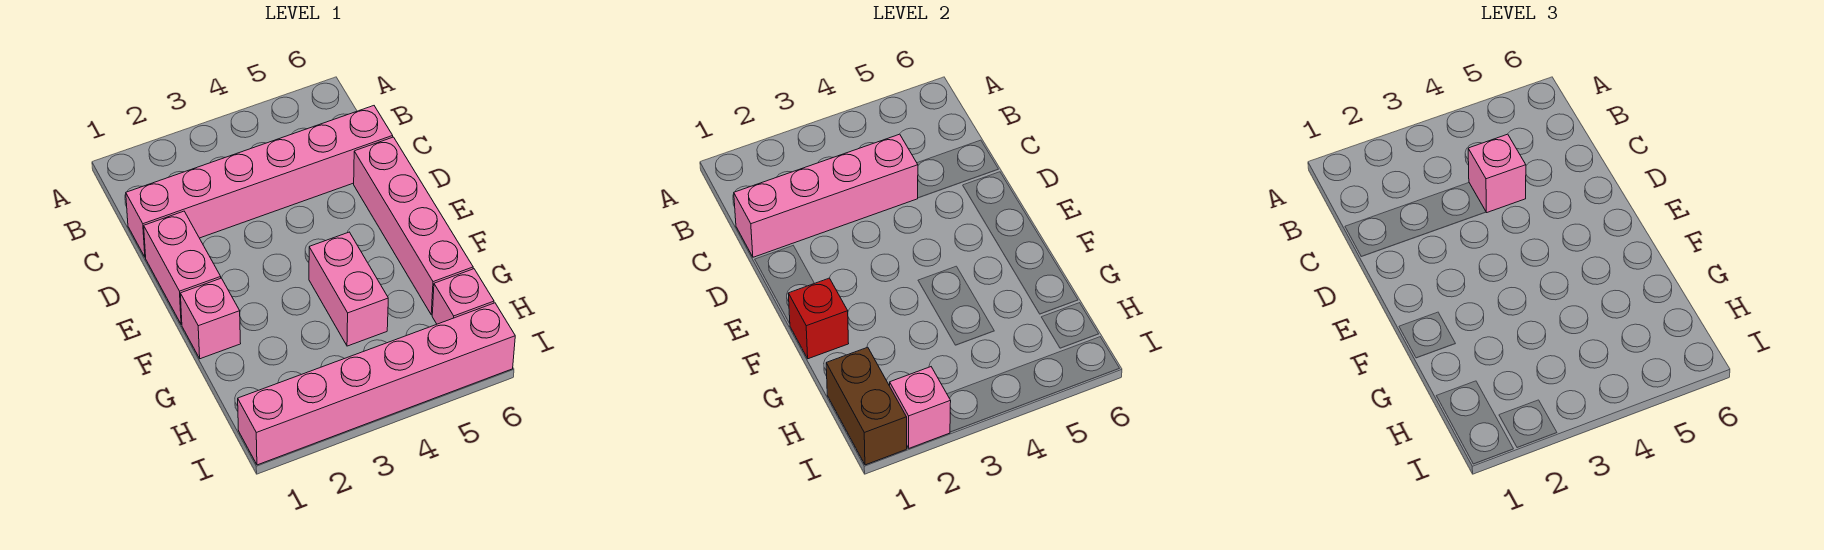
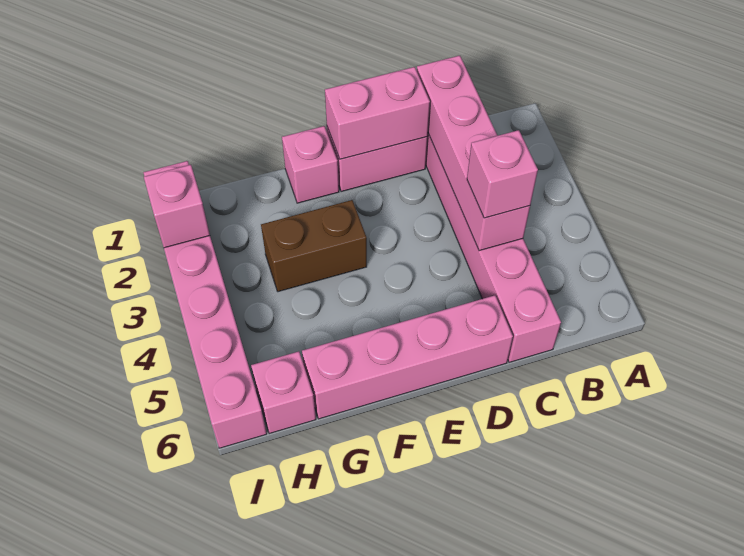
red brick F1 level 2 -> none
pink brick F4:G4 level 1 -> pink brick D1:E1 level 2
brown brick H1:I1 level 2 -> brown brick F3:G3 level 1

